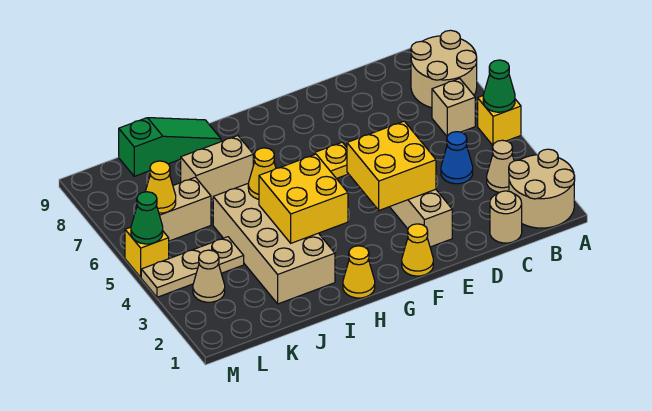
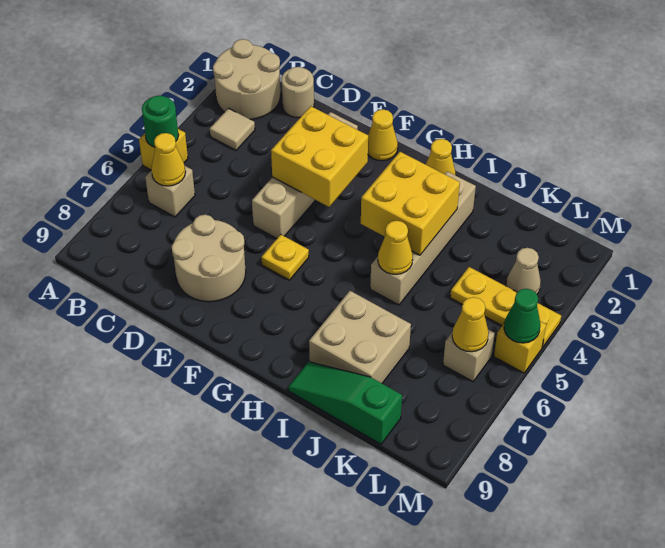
green cone A5 level 2 -> green round brick A5 level 2
tan round brick A7:B8 level 1 -> tan round brick D7:E8 level 1
tan cone B3 level 1 -> tan tile B3 level 1
none -> yellow cone B6 level 2
blue cone C4 level 1 -> none
tan brick I2:J5 level 1 -> tan brick I2:I5 level 1
tan brick I7:J7 level 1 -> tan brick I7:J8 level 1
tan plate K4:M4 level 1 -> yellow plate K4:M4 level 1
tan brick K6:L6 level 1 -> tan brick L6 level 1

